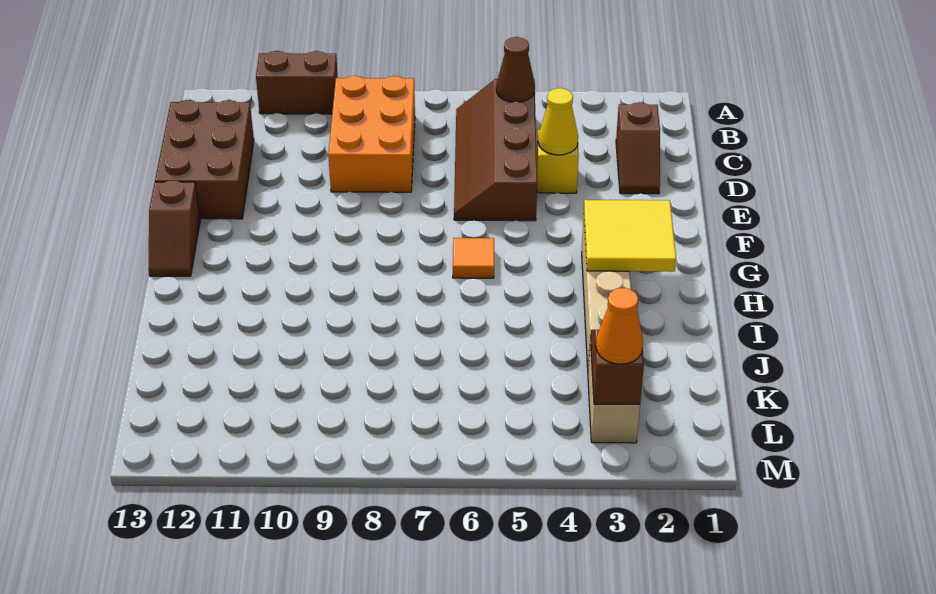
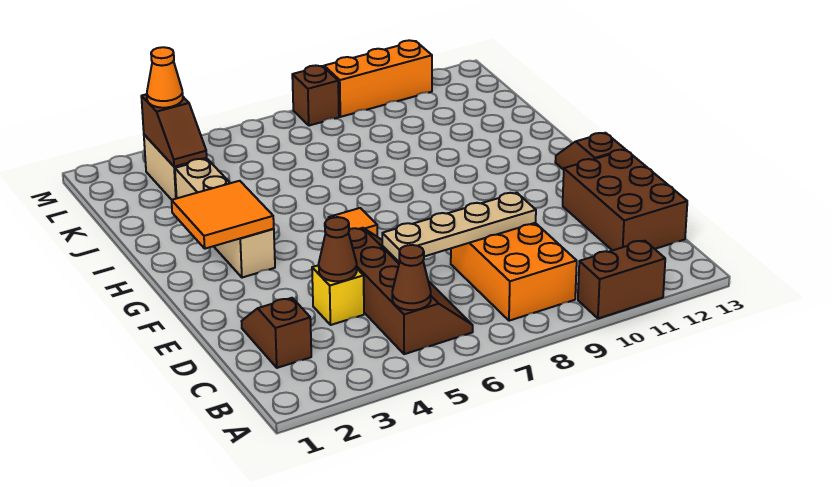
yellow cone D4 level 2 -> brown cone D4 level 2
none -> tan plate D6:D9 level 2
yellow tile G2:H3 level 2 -> orange tile G2:H3 level 2
none -> brown brick M8 level 1
none -> orange brick M9:M11 level 1

